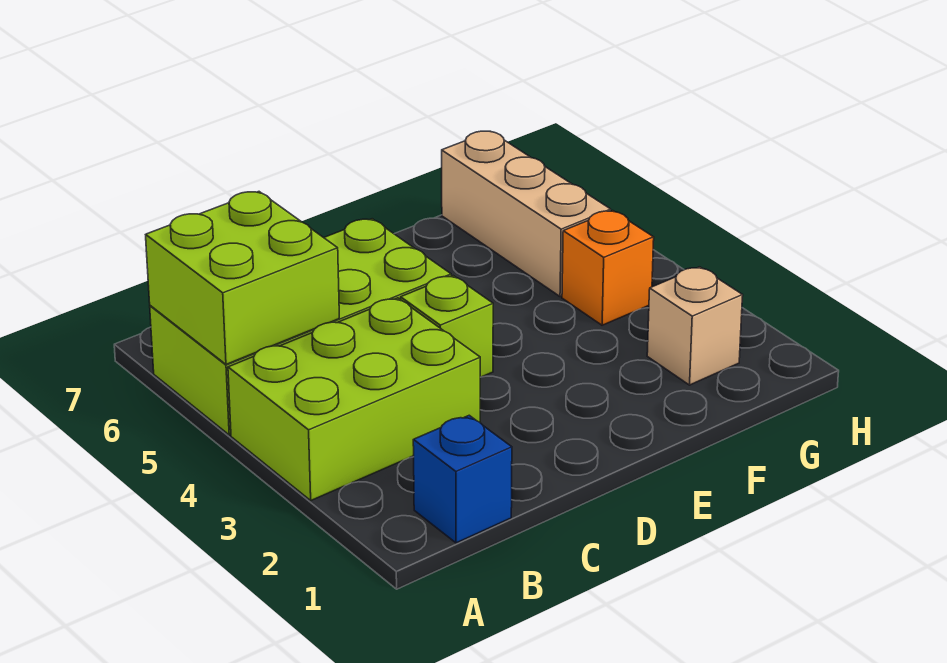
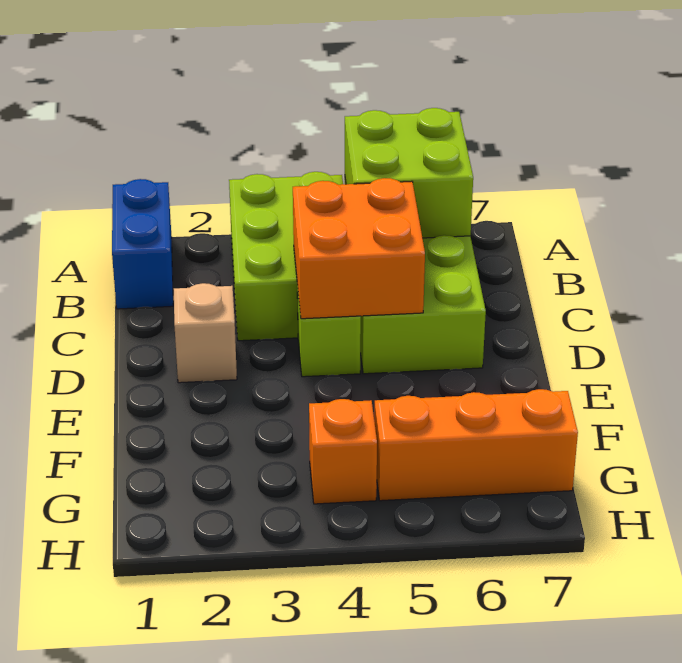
blue brick B1 level 1 -> blue brick A1:B1 level 1
none -> orange brick C4:D5 level 2
tan brick G2 level 1 -> tan brick D2 level 1
tan brick G5:G7 level 1 -> orange brick G5:G7 level 1

